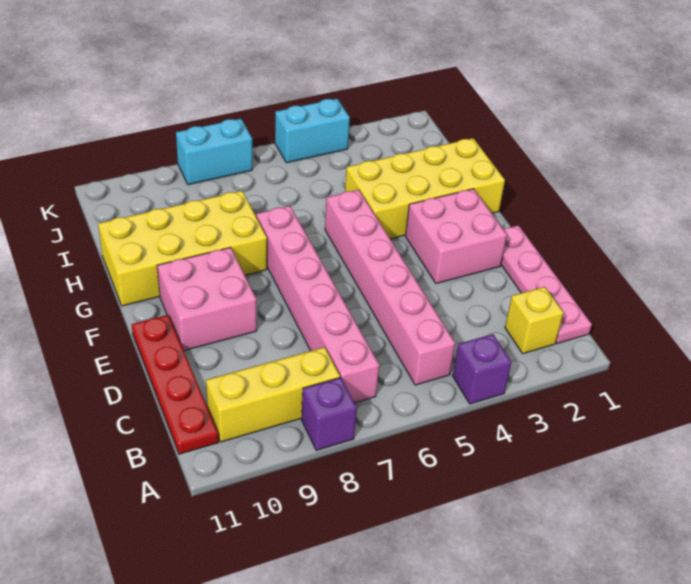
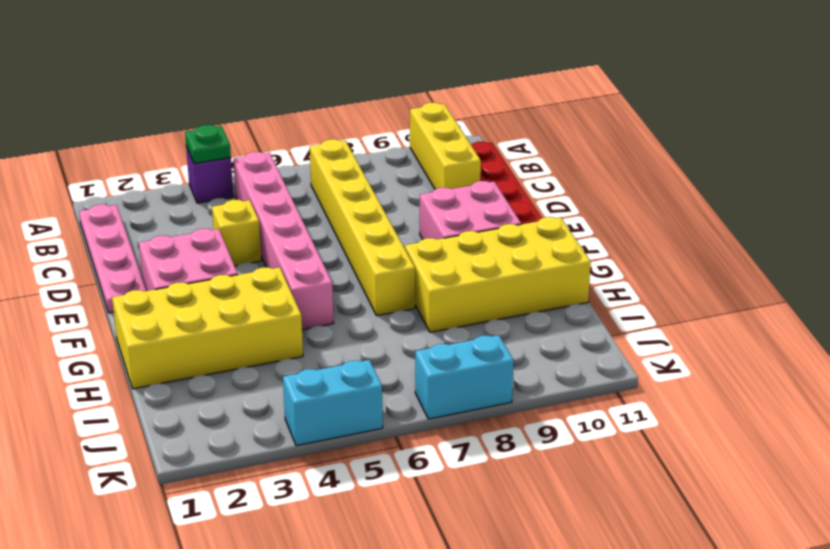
none -> green plate A4 level 2
purple brick A8 level 1 -> none
yellow brick B2 level 1 -> yellow brick D4 level 1
pink brick B7:G7 level 1 -> yellow brick B7:G7 level 1
yellow brick B8:B10 level 1 -> yellow brick A10:C10 level 1

